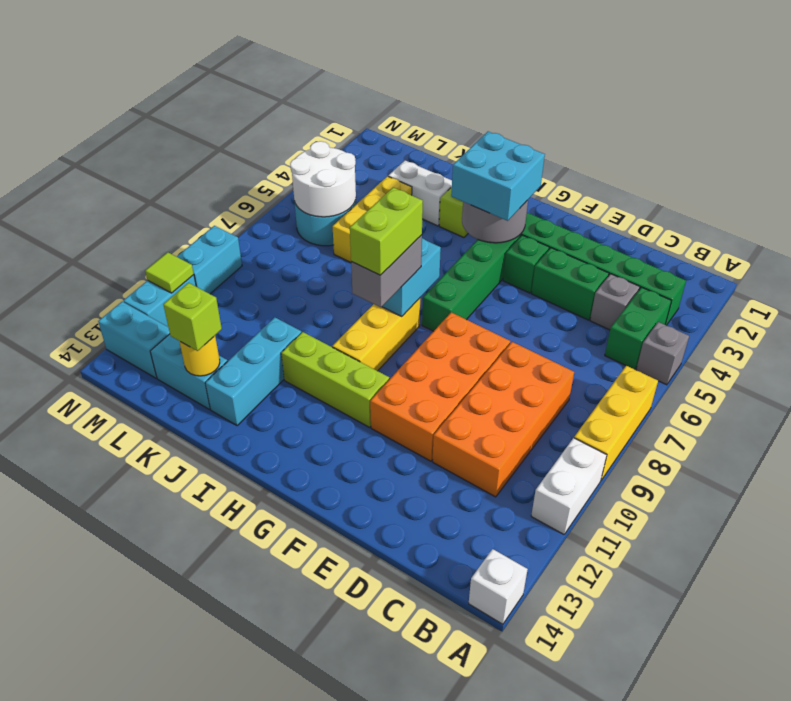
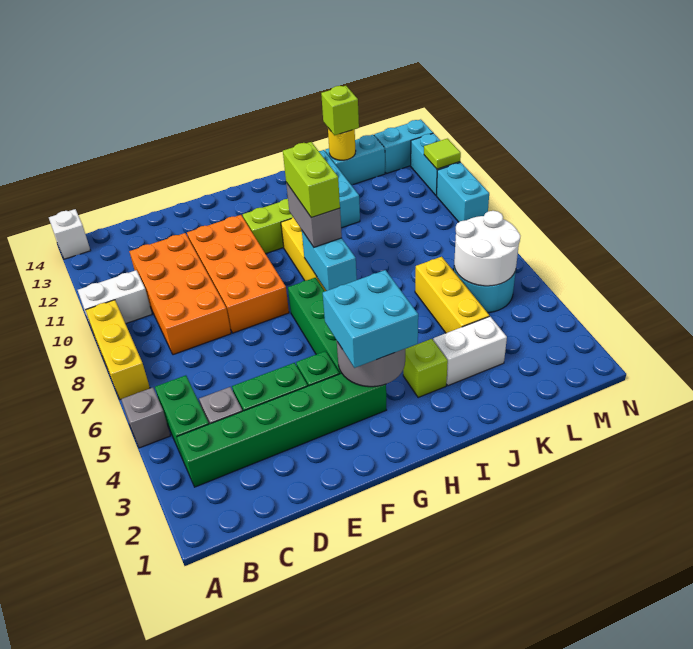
white brick A10:A11 level 1 -> white brick A10:B10 level 1

